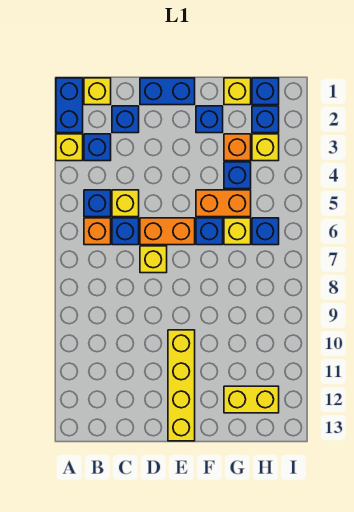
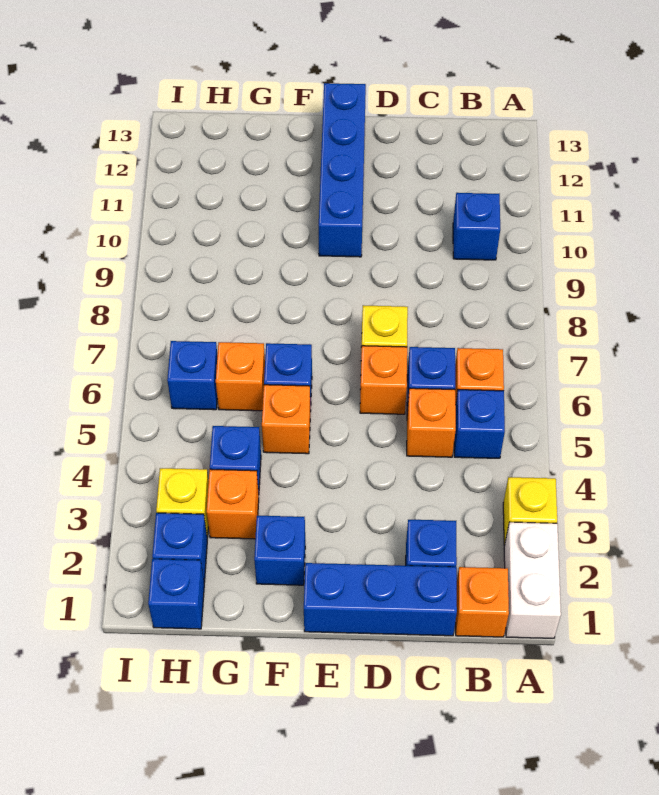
blue brick A1:A2 level 1 -> white brick A1:A2 level 1
yellow brick B1 level 1 -> orange brick B1 level 1
blue brick B3 level 1 -> blue brick B10 level 1
yellow brick C5 level 1 -> orange brick C5 level 1
blue brick D1:E1 level 1 -> blue brick C1:E1 level 1
orange brick D6:E6 level 1 -> orange brick D6 level 1
yellow brick E10:E13 level 1 -> blue brick E10:E13 level 1
orange brick F5:G5 level 1 -> orange brick F5 level 1
yellow brick G1 level 1 -> none
yellow brick G6 level 1 -> orange brick G6 level 1
yellow brick G12:H12 level 1 -> none

